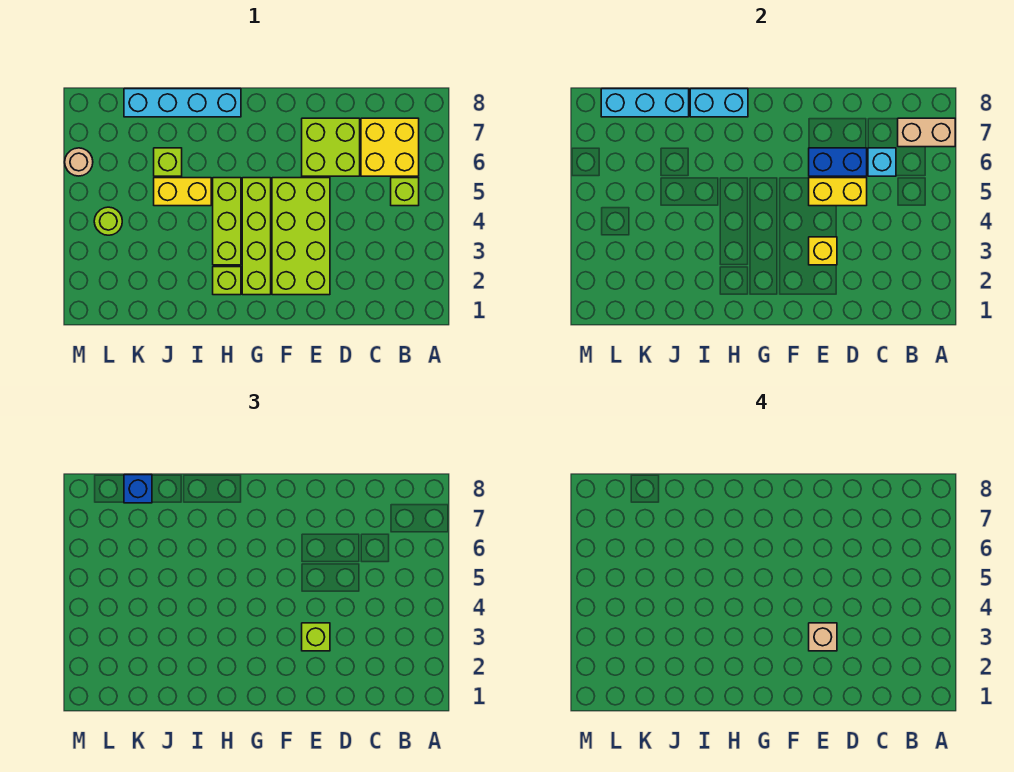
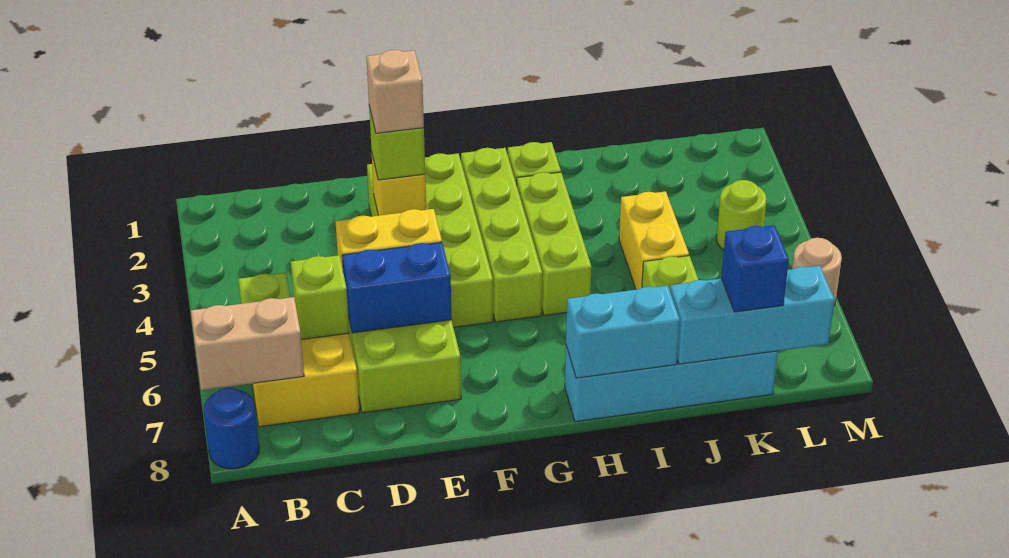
none -> blue round brick A8 level 1
cyan brick C6 level 2 -> lime brick C6 level 2
yellow brick I5:J5 level 1 -> yellow brick J4:J5 level 1

